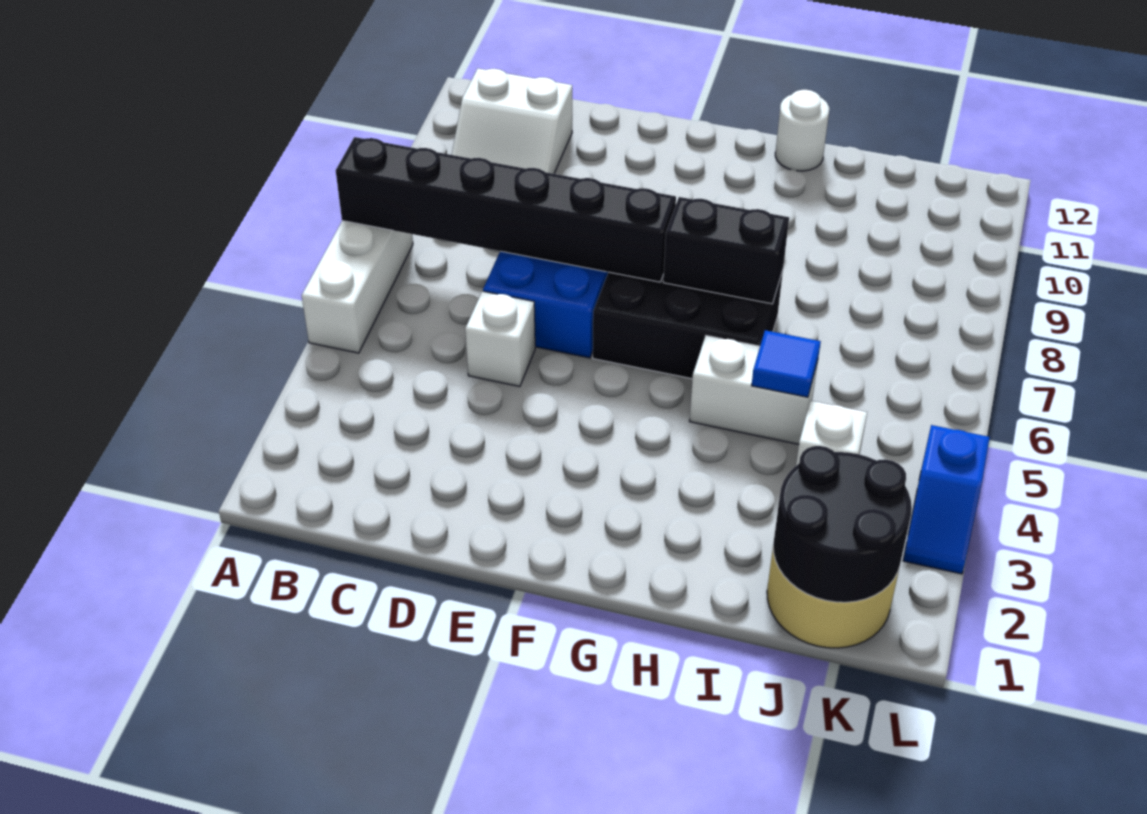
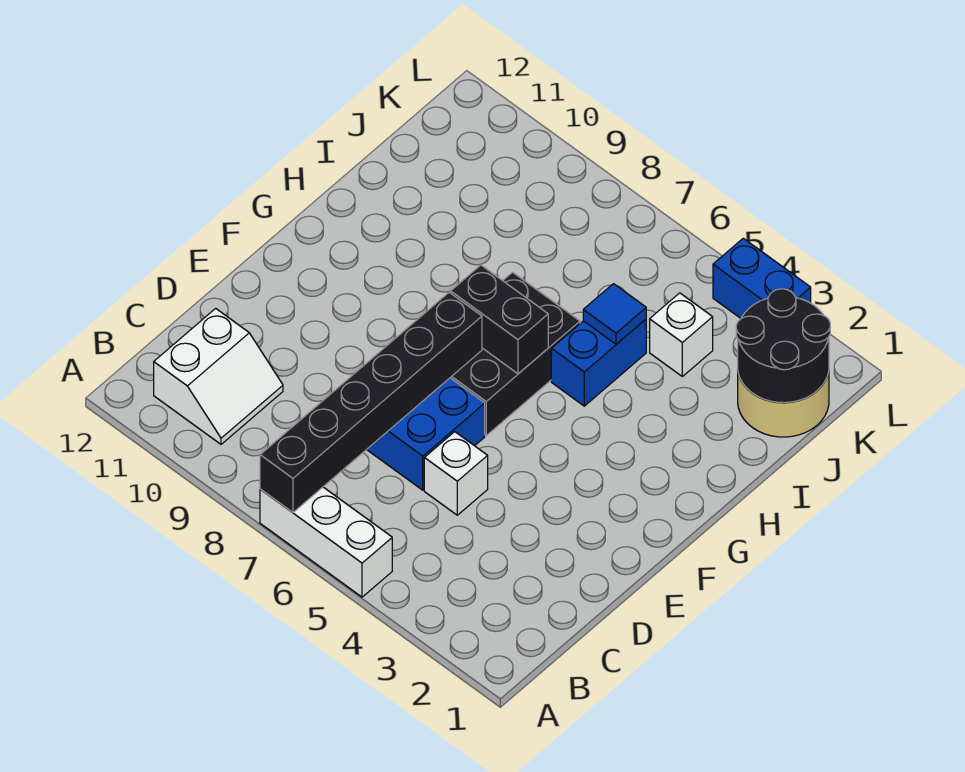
black brick G7:H7 level 2 -> black brick G6:G7 level 2
white brick H5:I5 level 1 -> blue brick H5:I5 level 1
white round brick H12 level 1 -> none
blue slope L3:L4 level 1 top 4 -> blue brick L3:L4 level 1

